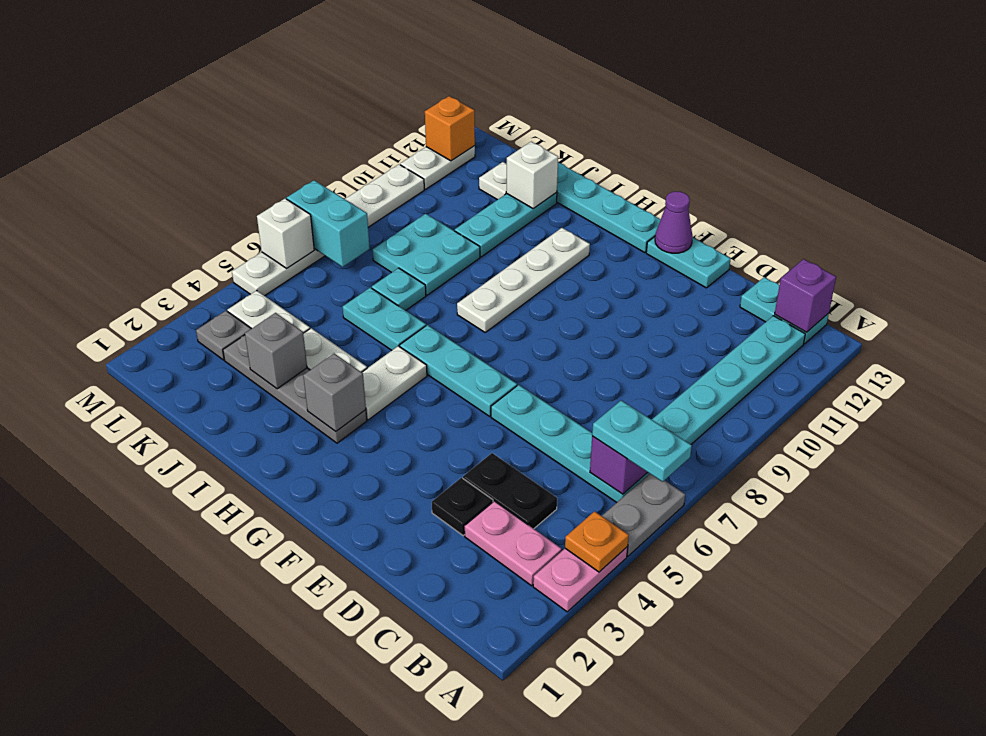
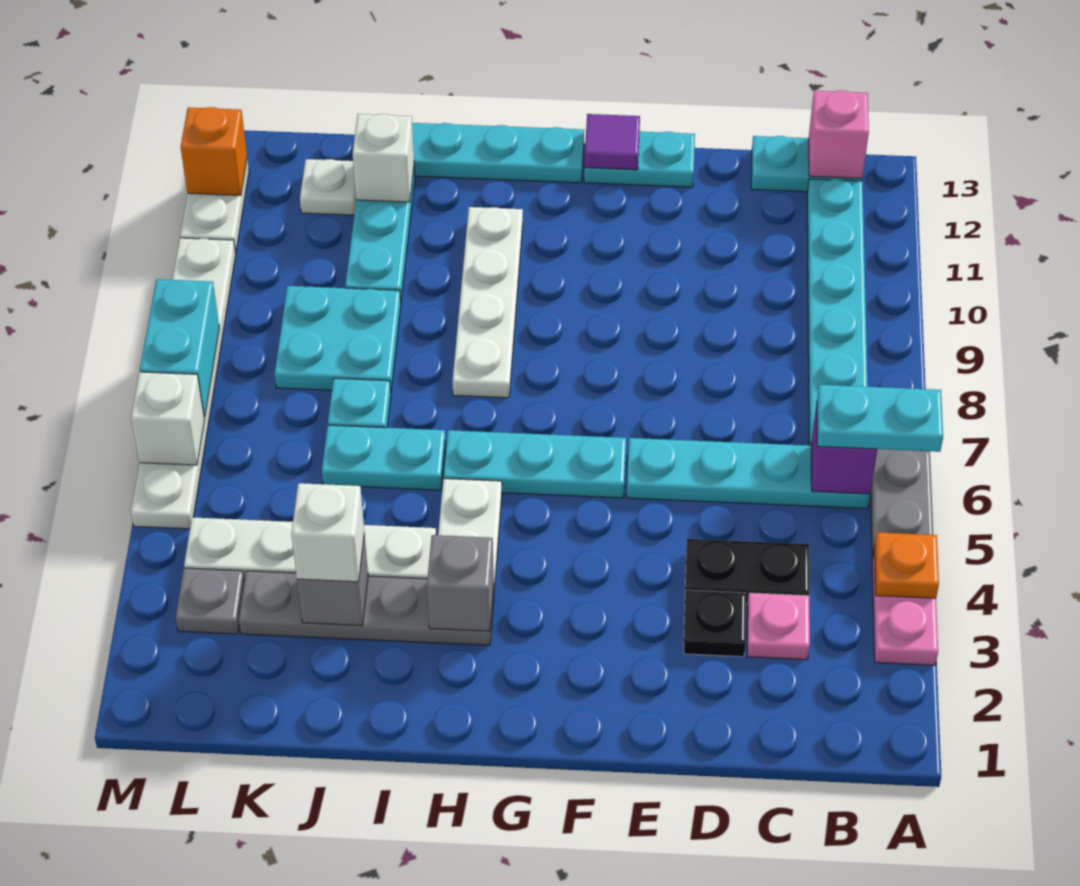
pink plate B3:C3 level 1 -> pink plate C3 level 1
purple brick B13 level 2 -> pink brick B13 level 2
purple cone F13 level 2 -> purple tile F13 level 2
none -> white brick J3 level 3
cyan brick L7:M7 level 2 -> cyan brick M7:M8 level 2

